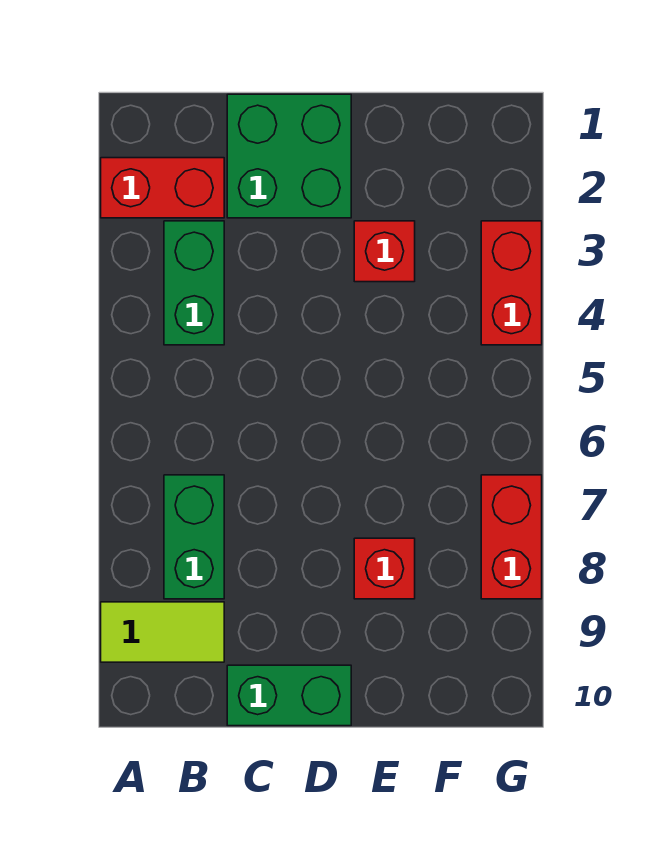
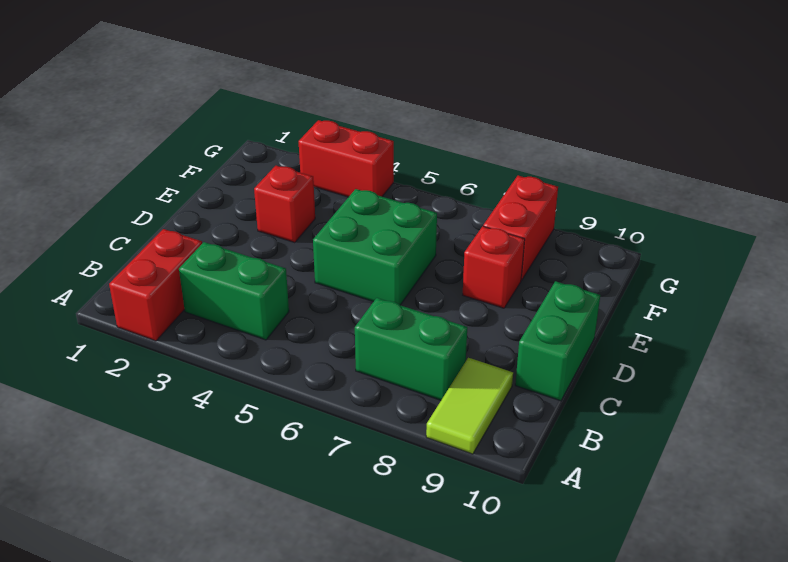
green brick C1:D2 level 1 -> green brick D5:E6 level 1
red brick G7:G8 level 1 -> red brick F8:G8 level 1

